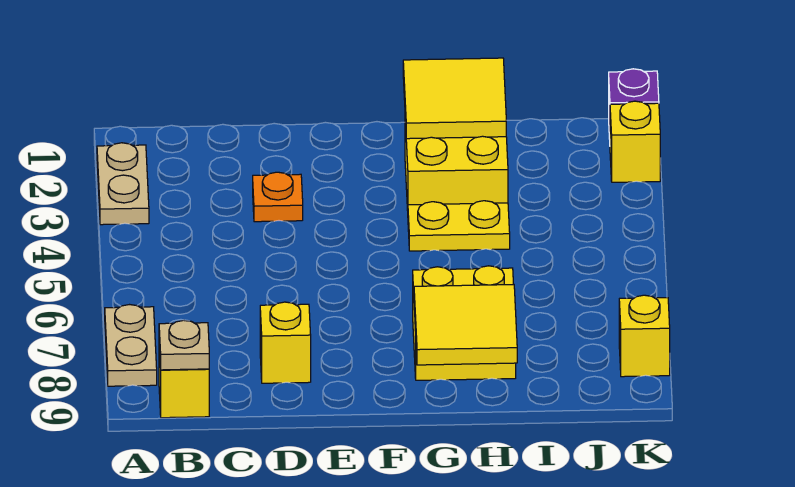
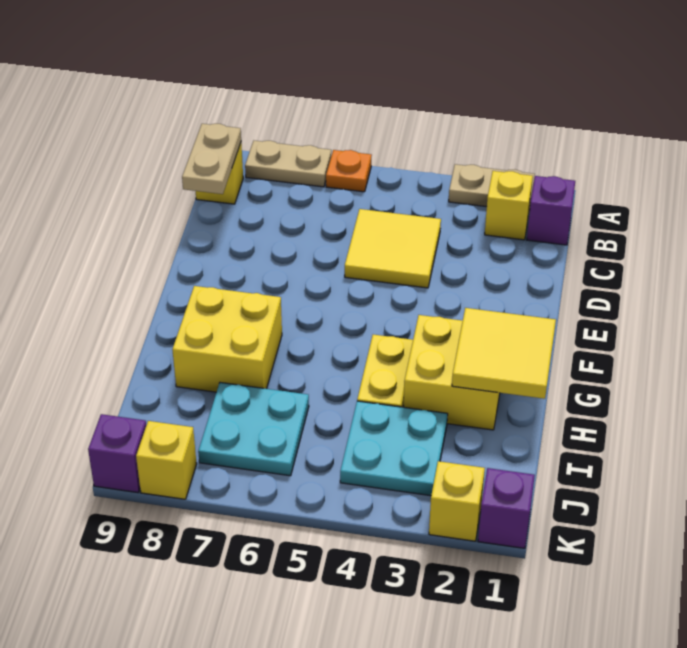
none -> purple brick B1 level 1
tan plate B9 level 2 -> tan plate B9:C9 level 2
orange plate D3 level 1 -> orange plate A6 level 1
yellow brick D8 level 1 -> yellow brick B2 level 1
yellow tile G8:H9 level 2 -> yellow tile C4:D5 level 1
none -> cyan plate I3:J4 level 1
none -> cyan plate I6:J7 level 1
none -> purple brick K9 level 1

